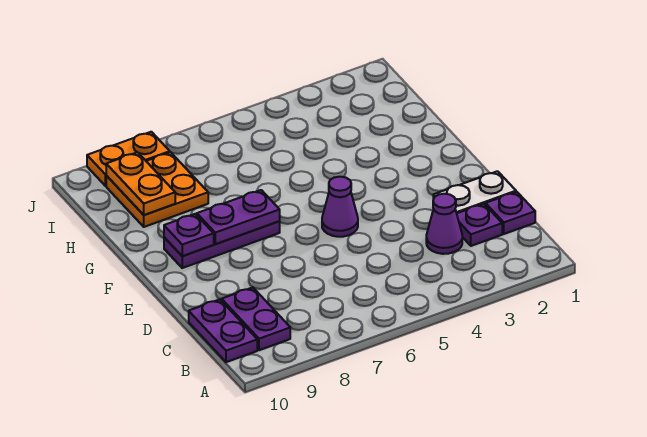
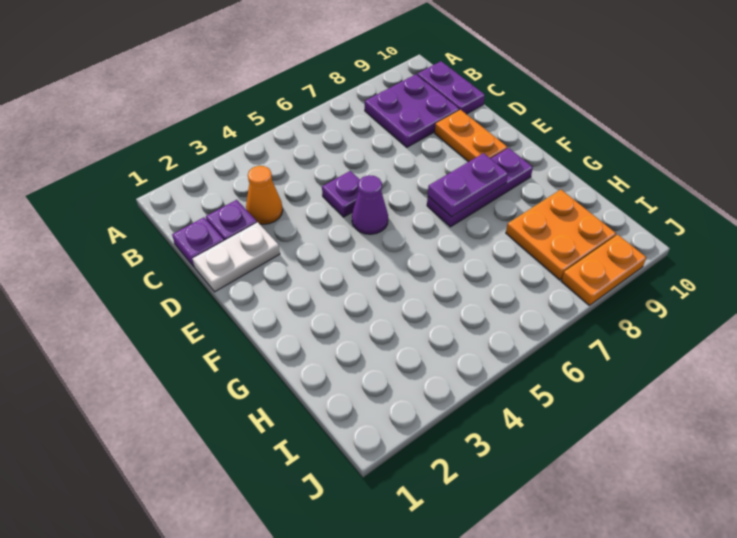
purple plate B9:C9 level 1 -> purple plate B8:C9 level 1
purple cone C3 level 1 -> orange cone C3 level 1
purple plate F9 level 2 -> purple plate D5 level 1
orange plate H9:I9 level 2 -> orange plate D9:E9 level 1

